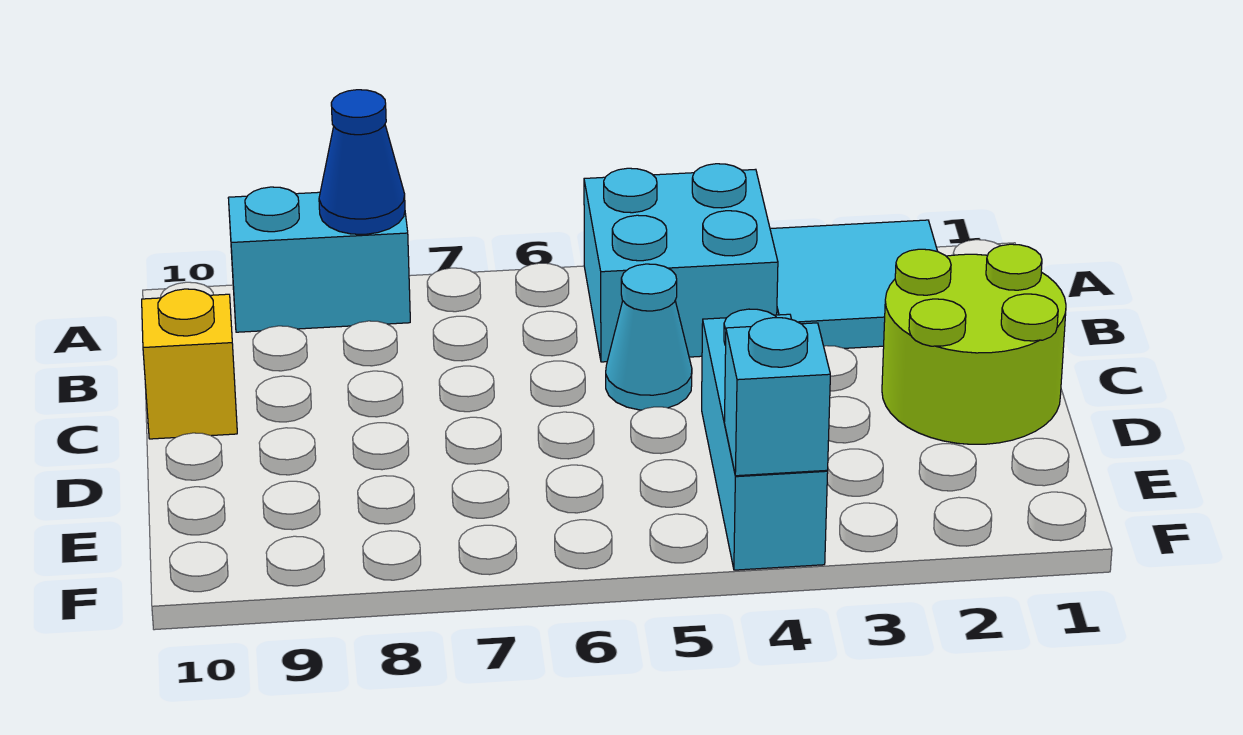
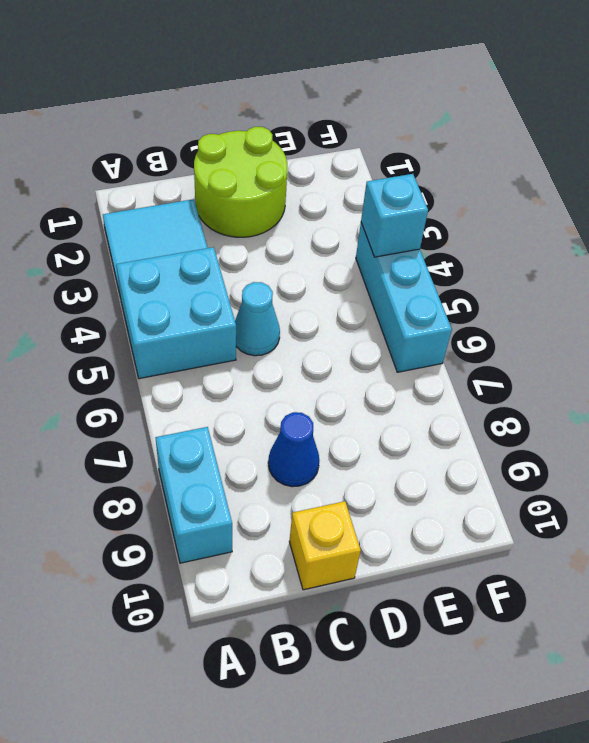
blue cone A8 level 2 -> blue cone C8 level 1
cyan brick D4:F4 level 1 -> cyan brick F4:F6 level 1

